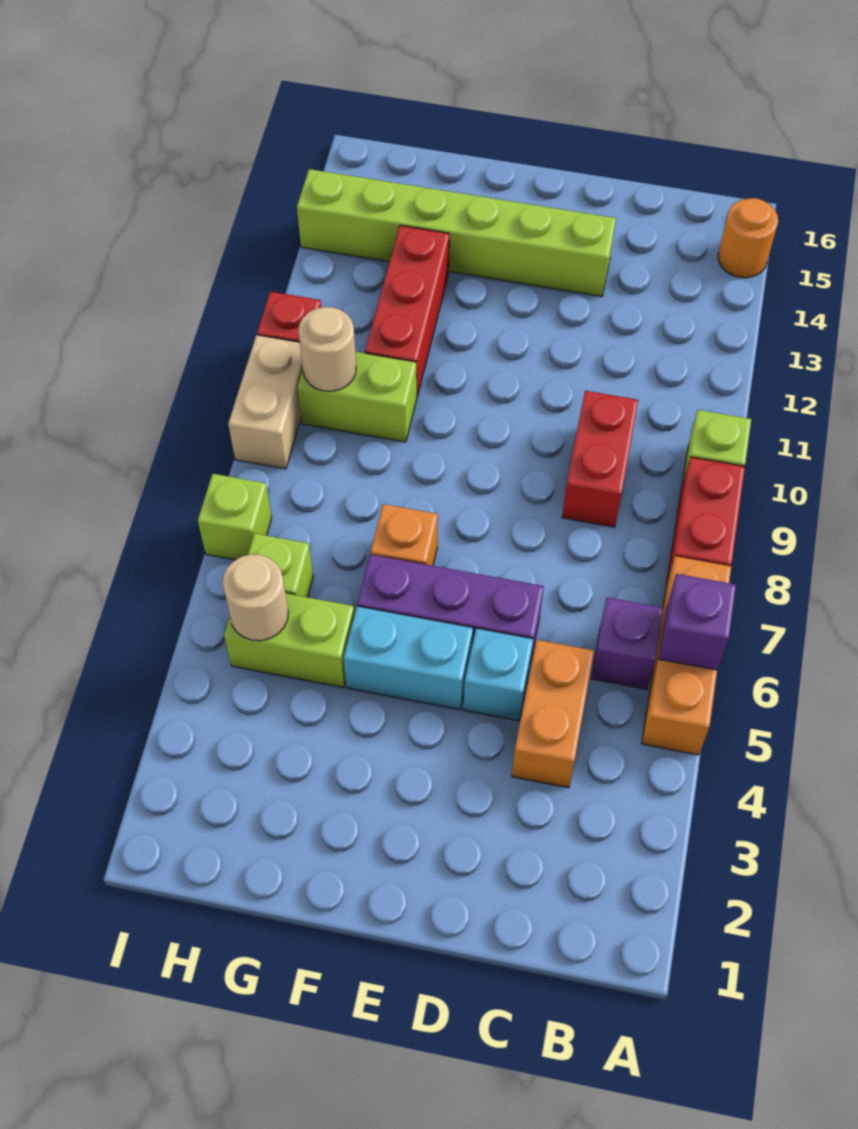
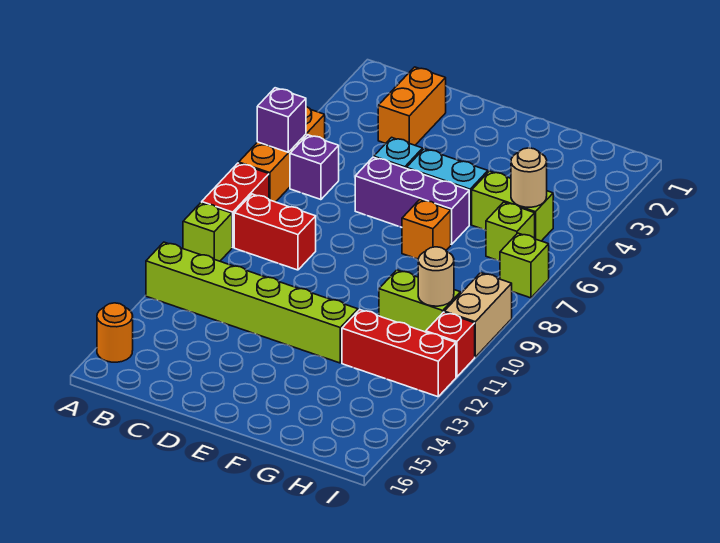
orange brick C4:C5 level 1 -> orange brick C2:C3 level 1
red brick C9:C10 level 1 -> red brick B9:C9 level 1
lime brick D14:I14 level 1 -> lime brick A12:F12 level 1
red brick G11:G13 level 1 -> red brick G12:I12 level 1

